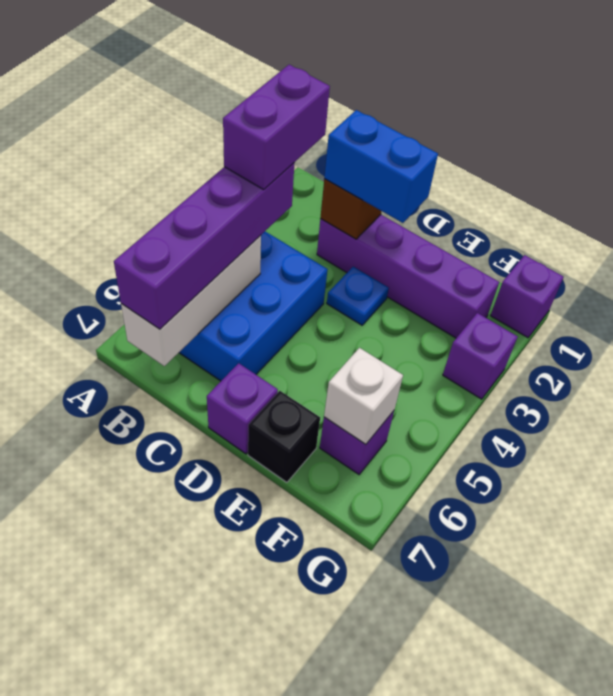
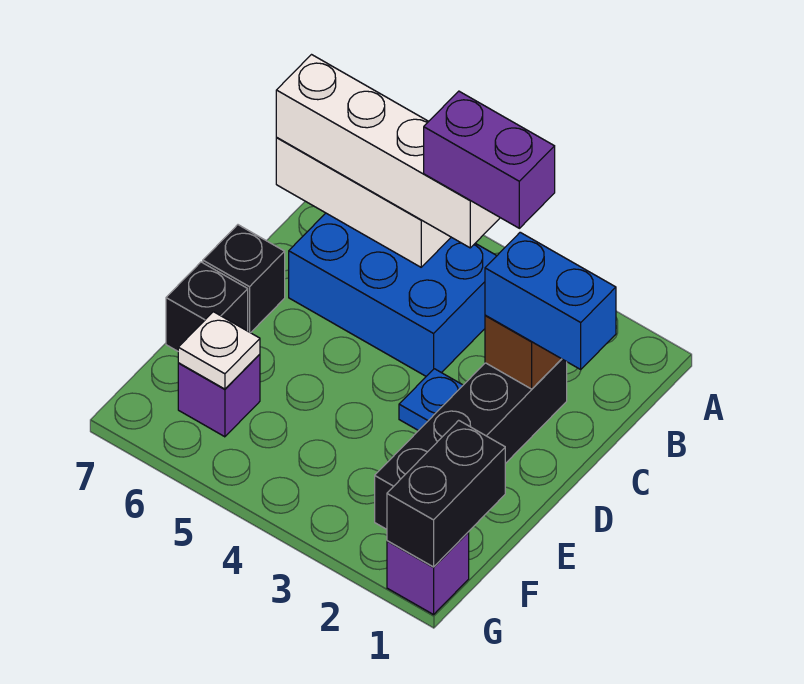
purple brick B4:B7 level 3 -> white brick B4:B7 level 3
purple brick C2:F2 level 1 -> black brick C2:F2 level 1
blue brick C2:D2 level 3 -> blue brick C1:C2 level 3
purple brick D7 level 1 -> black brick D7 level 1
none -> black brick F1:G1 level 2
white brick F6 level 2 -> white plate F6 level 2
purple brick G3 level 1 -> none

